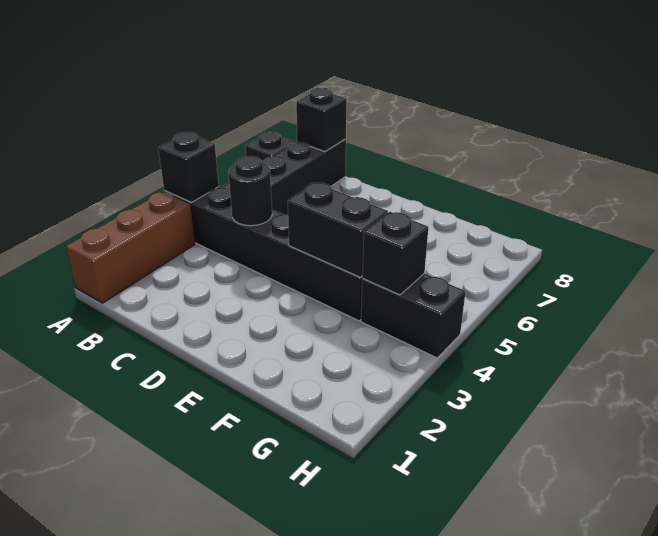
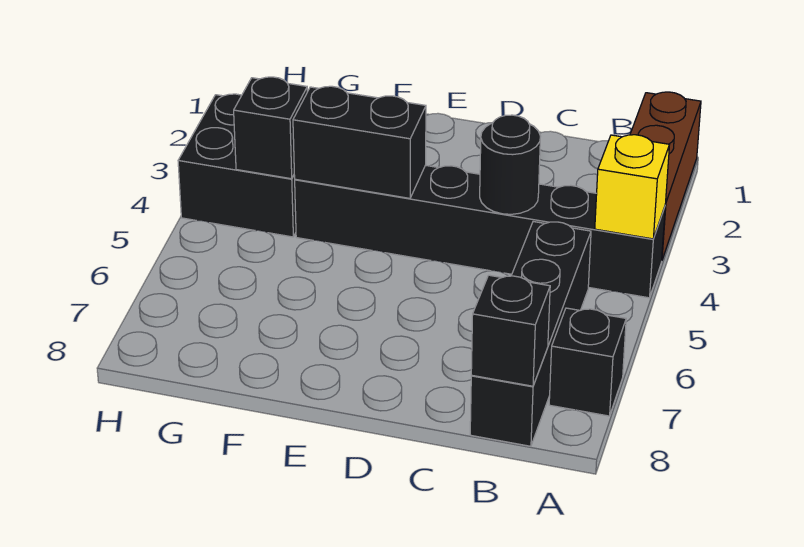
black brick A4 level 2 -> yellow brick A4 level 2
black brick G4:H4 level 1 -> black brick G3:H4 level 1

